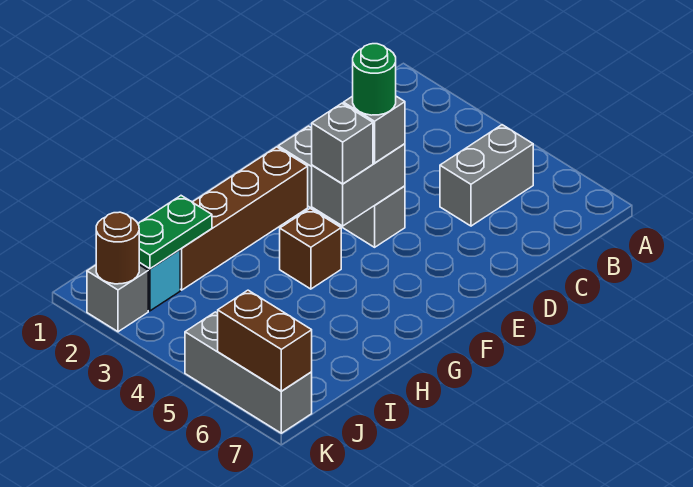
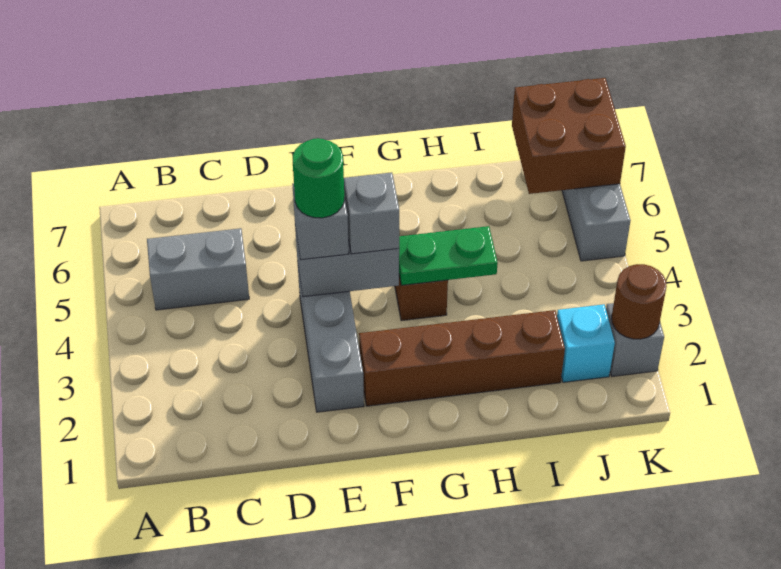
green plate I2:J2 level 2 -> green plate G4:H4 level 2
brown brick K6:K7 level 2 -> brown brick J6:K7 level 2

